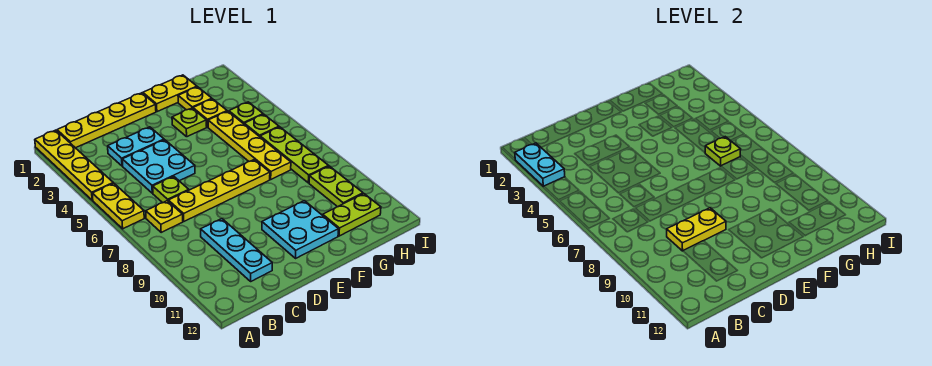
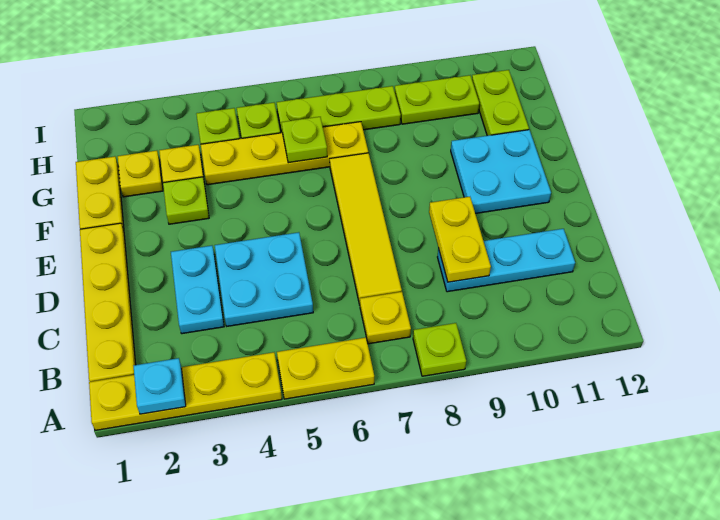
cyan plate A2:A3 level 2 -> cyan plate A2 level 2
lime plate C6 level 1 -> lime plate A8 level 1
yellow plate C7:F7 level 1 -> yellow tile C7:F7 level 1

